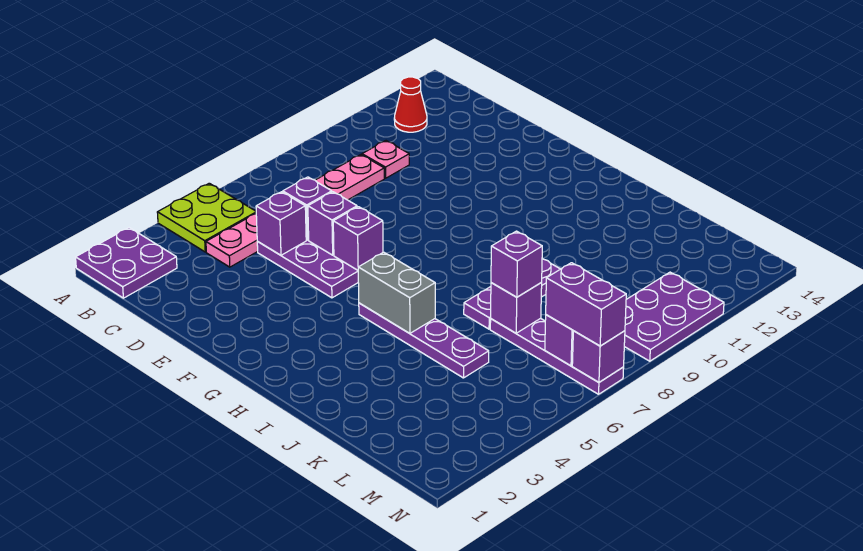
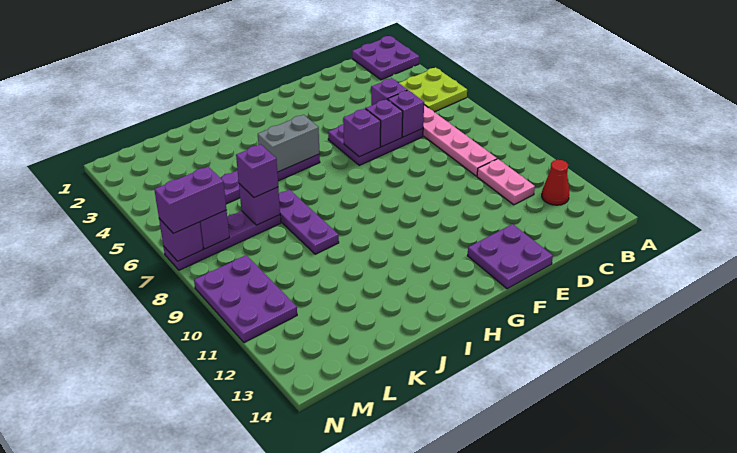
pink plate C10 level 1 -> pink plate C10:C11 level 1
none -> purple plate E13:F14 level 1

